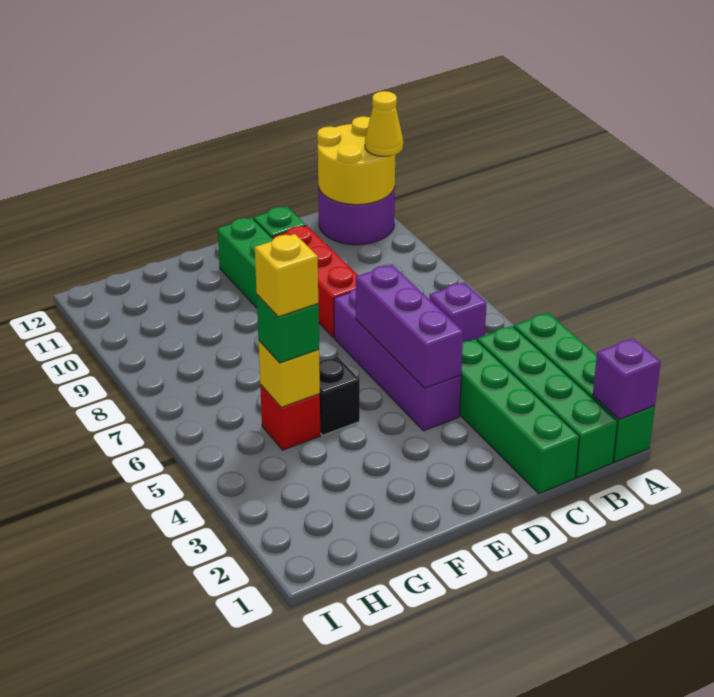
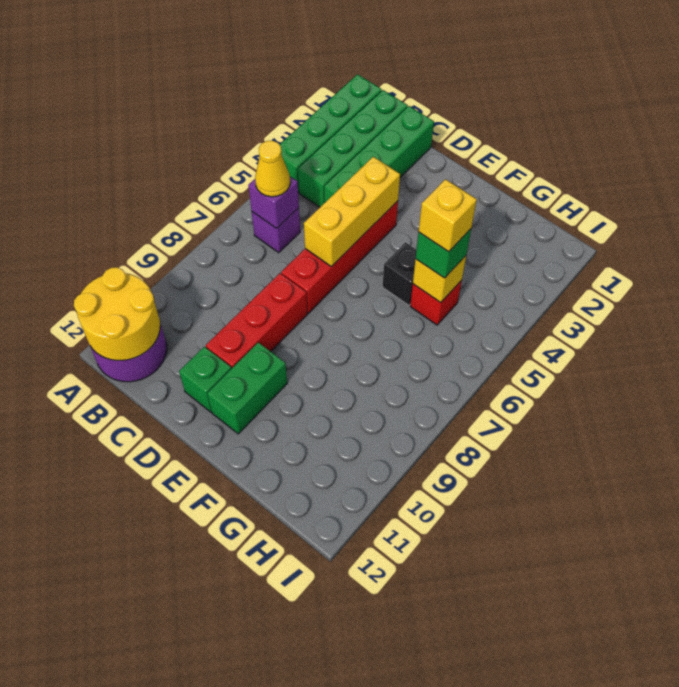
purple brick A1 level 2 -> purple brick B6 level 2
yellow cone A11 level 3 -> yellow cone B6 level 3
purple brick D4:D7 level 1 -> red brick D4:D7 level 1
purple brick D4:D6 level 2 -> yellow brick D4:D6 level 2

